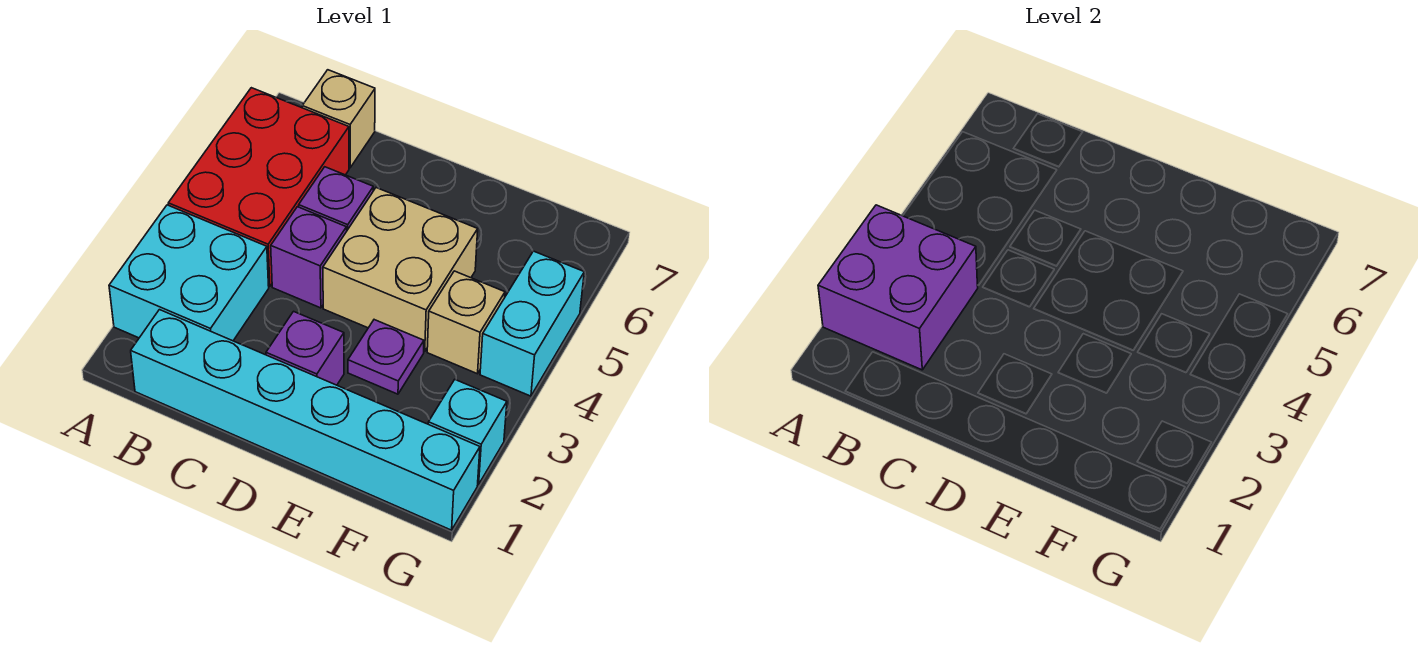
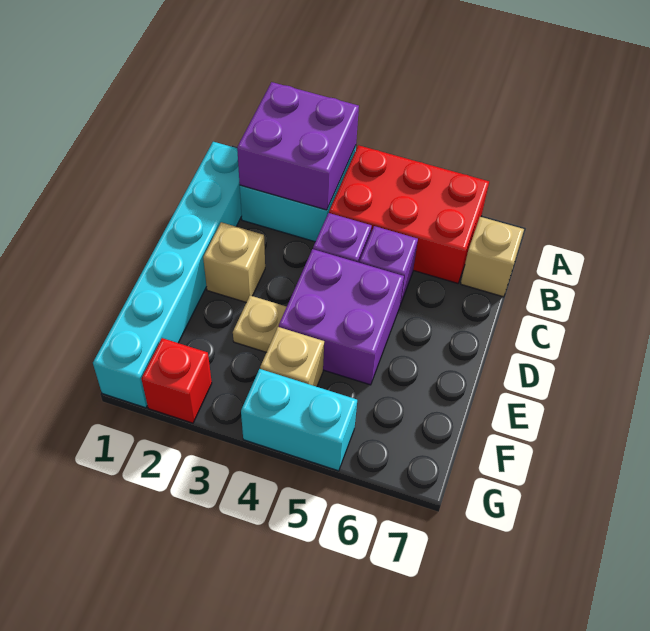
purple brick D2 level 1 -> tan brick D2 level 1
tan brick D4:E5 level 1 -> purple brick D4:E5 level 1
purple plate E3 level 1 -> tan plate E3 level 1
cyan brick G2 level 1 -> red brick G2 level 1

